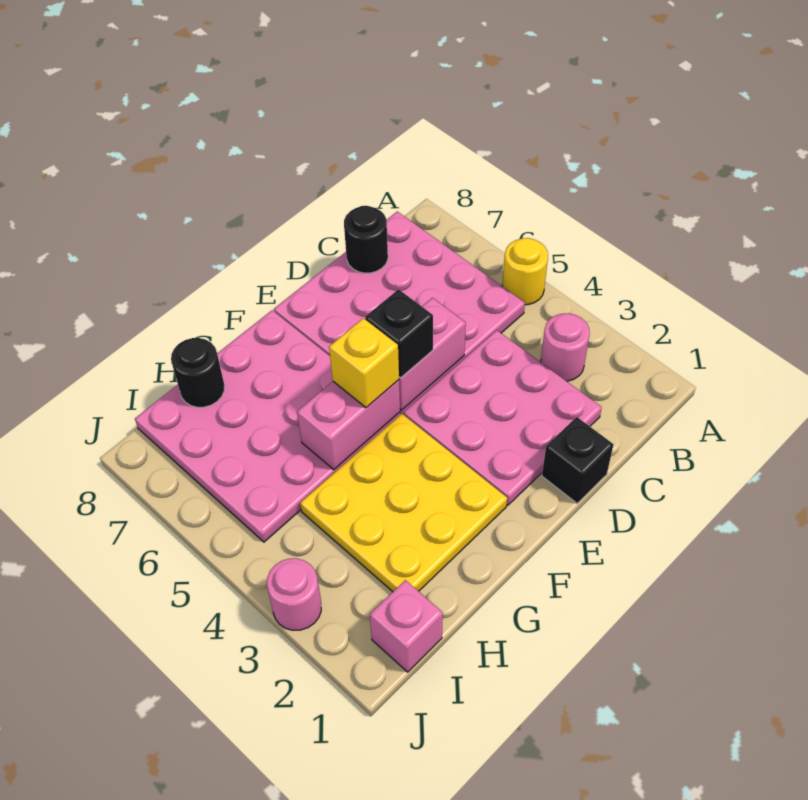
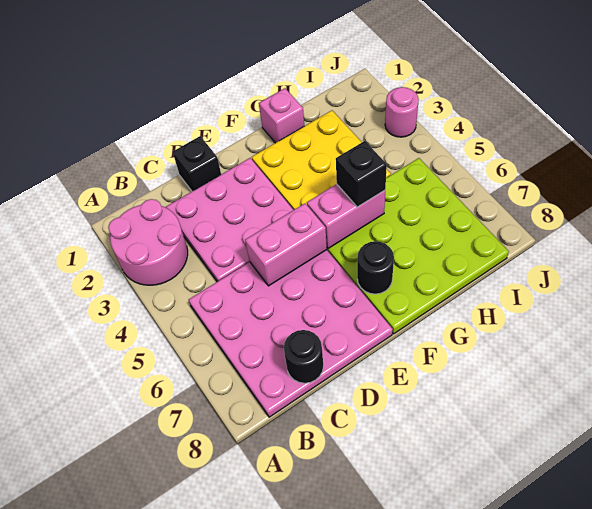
yellow round brick A5 level 1 -> none
pink round brick B3 level 1 -> pink round brick A2:B3 level 1
black brick E5 level 3 -> black brick G5 level 3
pink plate F5:I8 level 1 -> lime plate F5:I8 level 1
yellow brick F5 level 3 -> none
black round brick H8 level 2 -> black round brick F7 level 2
pink brick I1 level 1 -> pink brick G1 level 1

